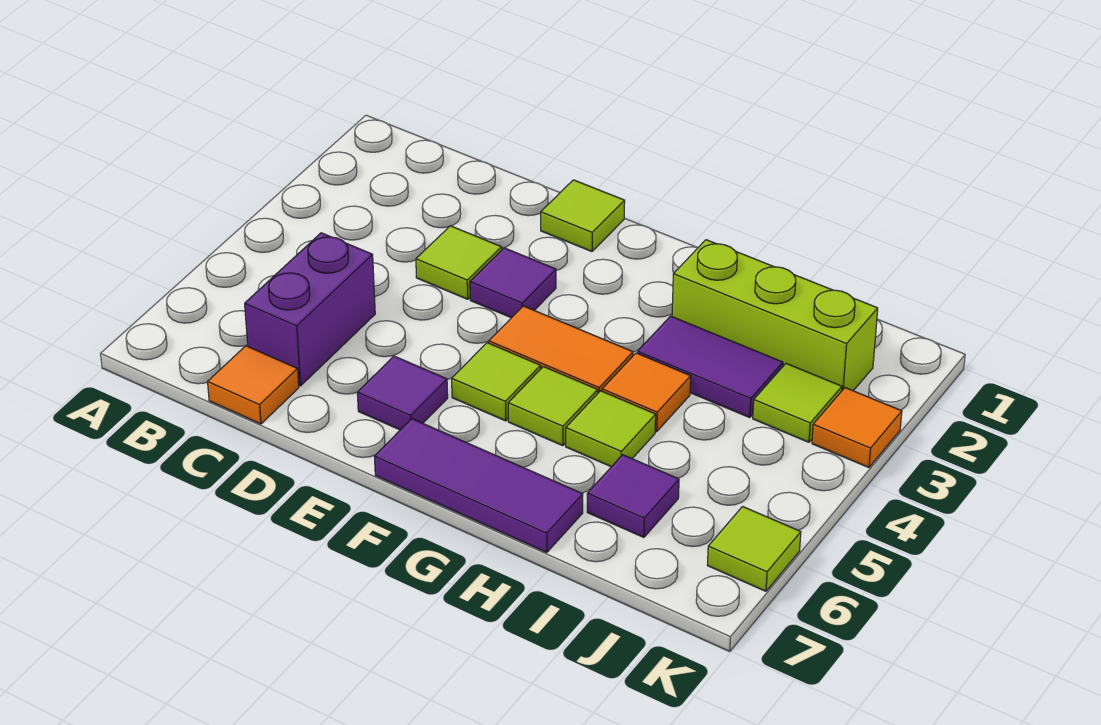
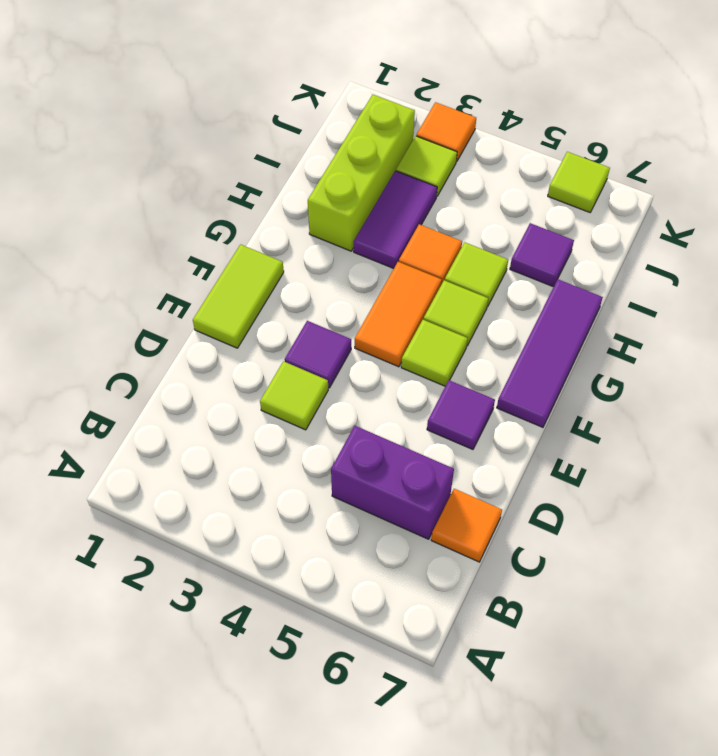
lime tile E1 level 1 -> lime tile E1:F1 level 1

